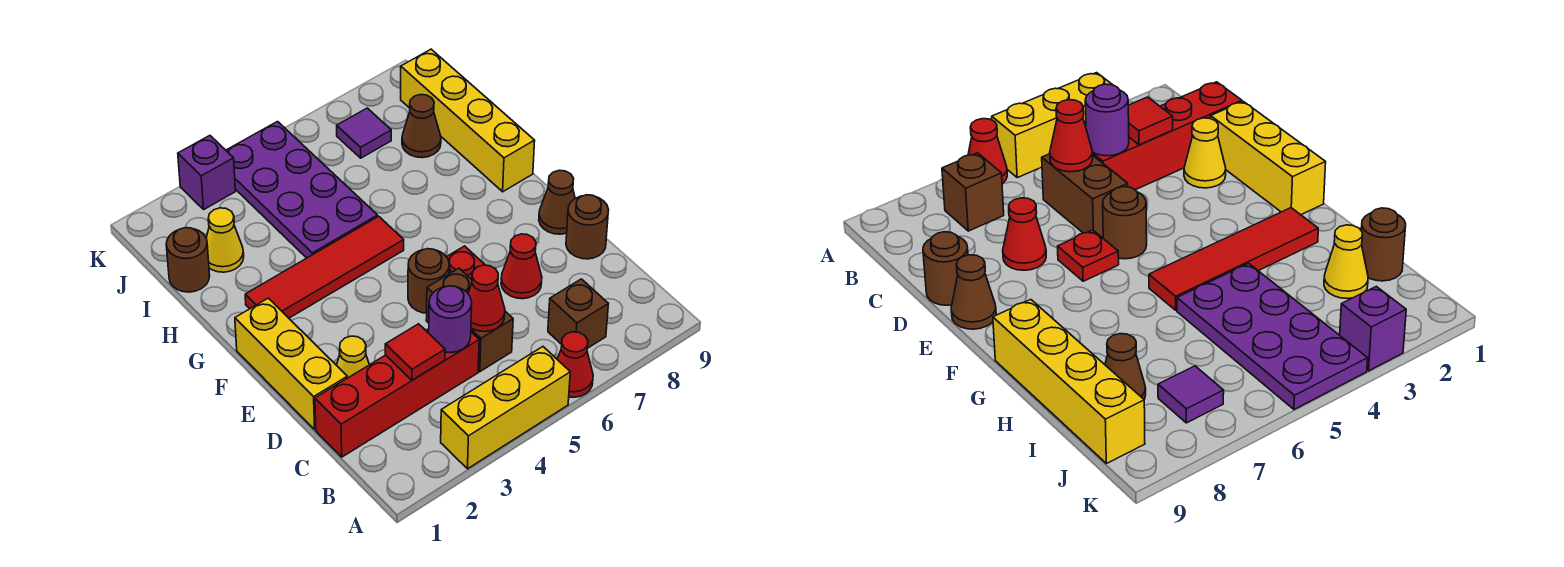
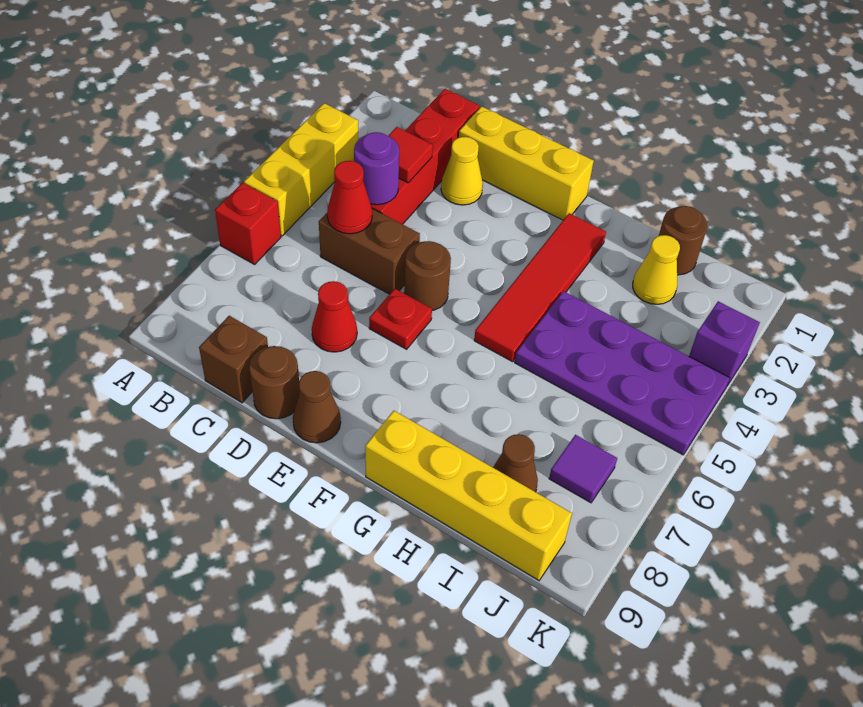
red cone A6 level 1 -> red brick A6 level 1
brown brick B7 level 1 -> brown brick C9 level 1

